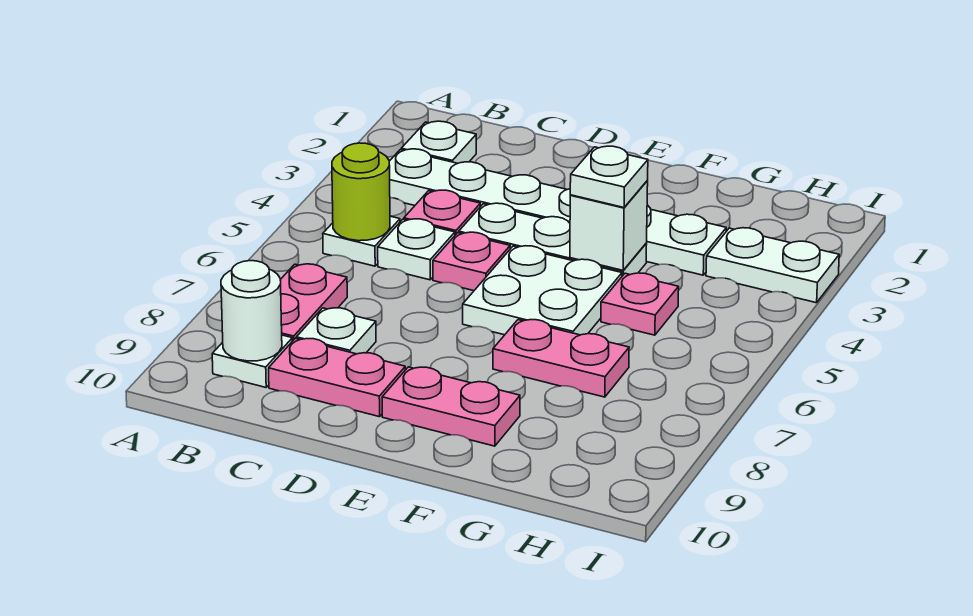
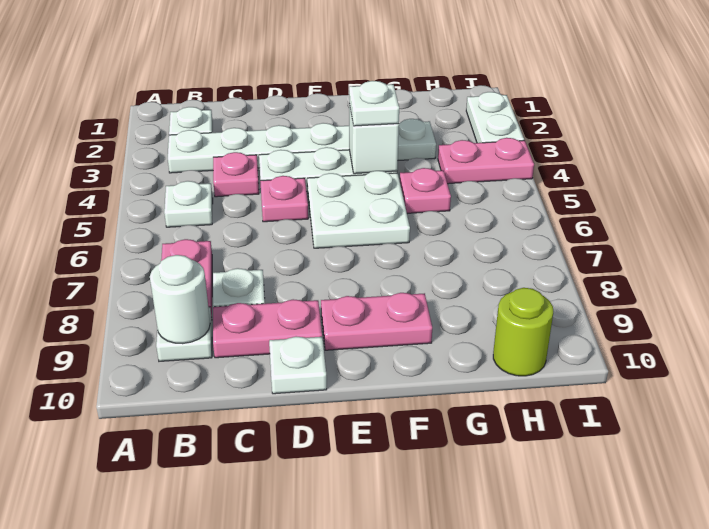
lime round brick B5 level 2 -> lime round brick H10 level 1
white plate C5 level 1 -> white plate D10 level 1
pink plate F7:G7 level 1 -> pink plate H4:I4 level 1
white plate H3:I3 level 1 -> white plate I2:I3 level 1

